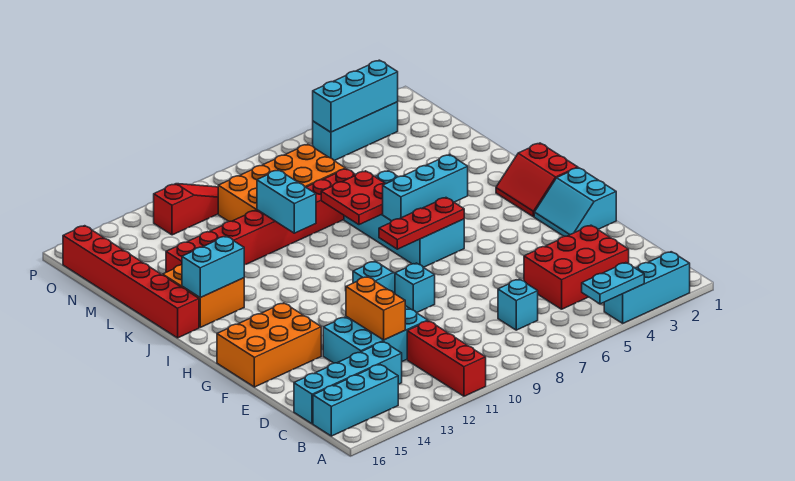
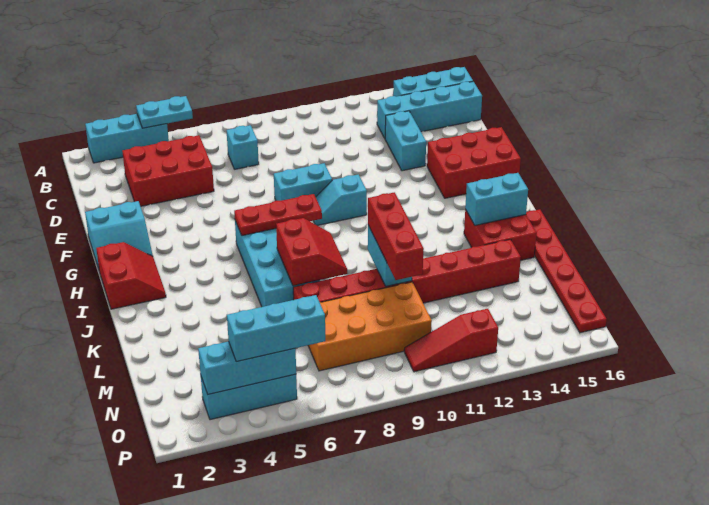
red brick A11:C11 level 1 -> red brick K10:M10 level 3
cyan brick D11:E13 level 1 -> cyan brick D13:E13 level 1
orange brick D12:E12 level 2 -> none
cyan slope F1:G2 level 1 top 1 -> cyan slope F1:G2 level 1 top F
cyan brick F9 level 1 -> cyan brick F8:F9 level 1
orange brick F14:G16 level 1 -> red brick F14:G16 level 1
cyan brick I5:I7 level 2 -> cyan brick O4:O6 level 3
red plate J7:K8 level 2 -> red slope J7:K8 level 2 top 7
orange brick J14:K15 level 1 -> red brick J14:K15 level 1
red brick J16:O16 level 1 -> red plate J16:O16 level 1

